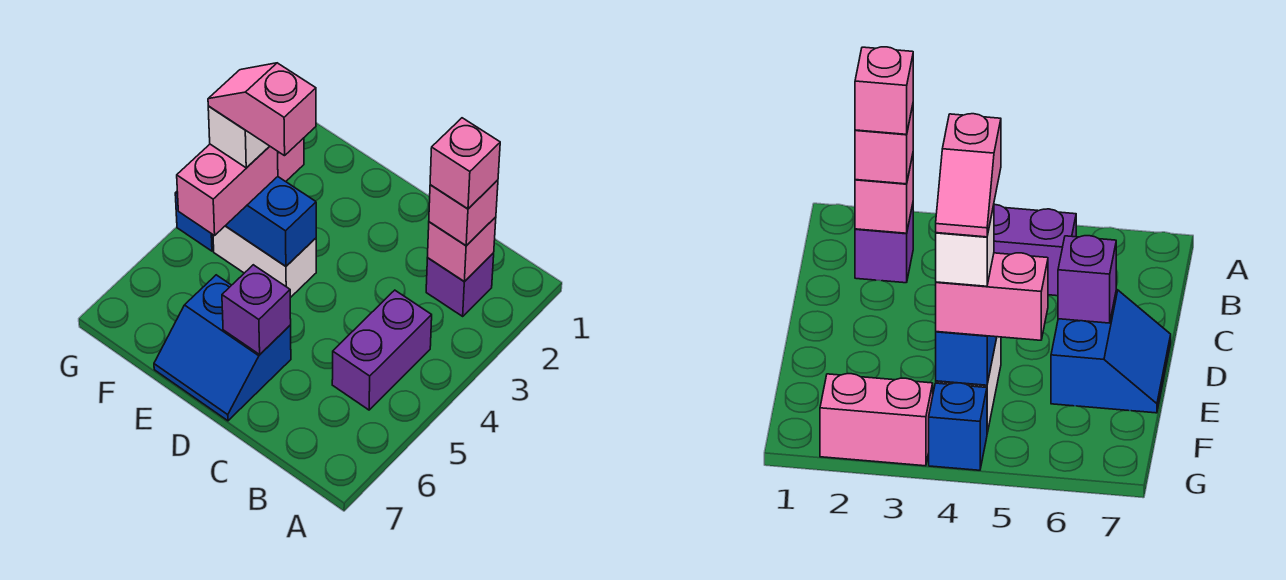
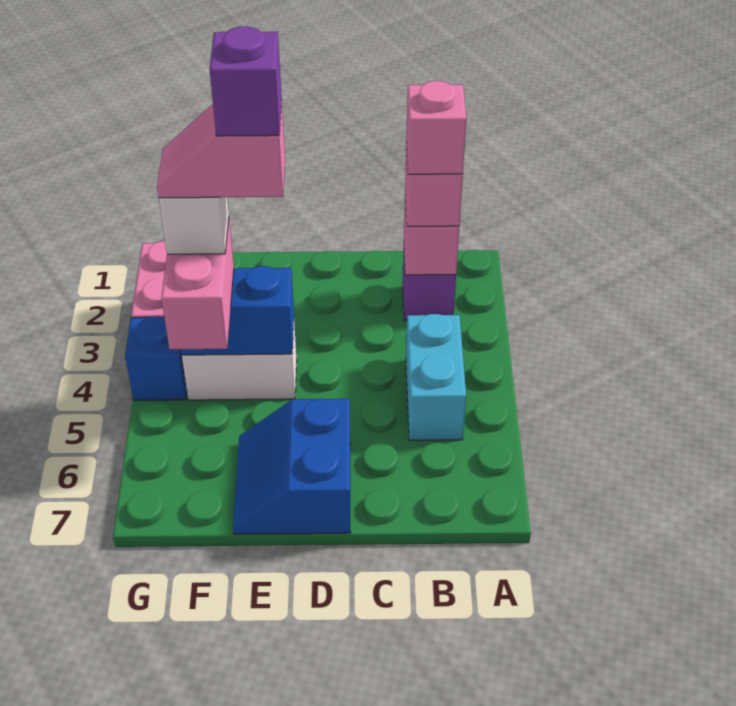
purple brick B4:B5 level 1 -> cyan brick B4:B5 level 1
blue slope D6:E7 level 1 top 6 -> blue slope D6:E7 level 1 top D
purple brick D6 level 2 -> purple brick E4 level 6

